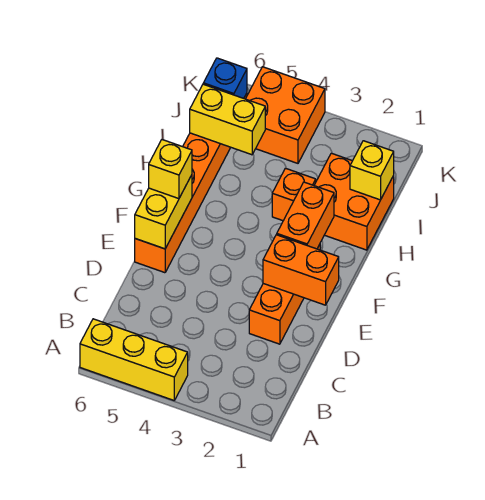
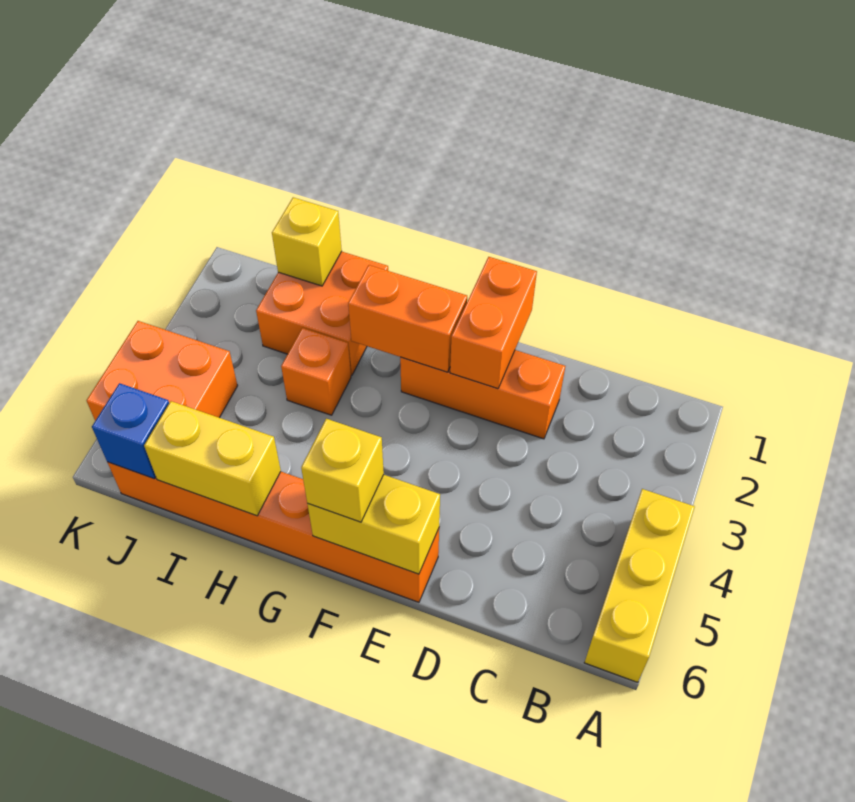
yellow brick I5:I6 level 2 -> yellow brick H6:I6 level 2

